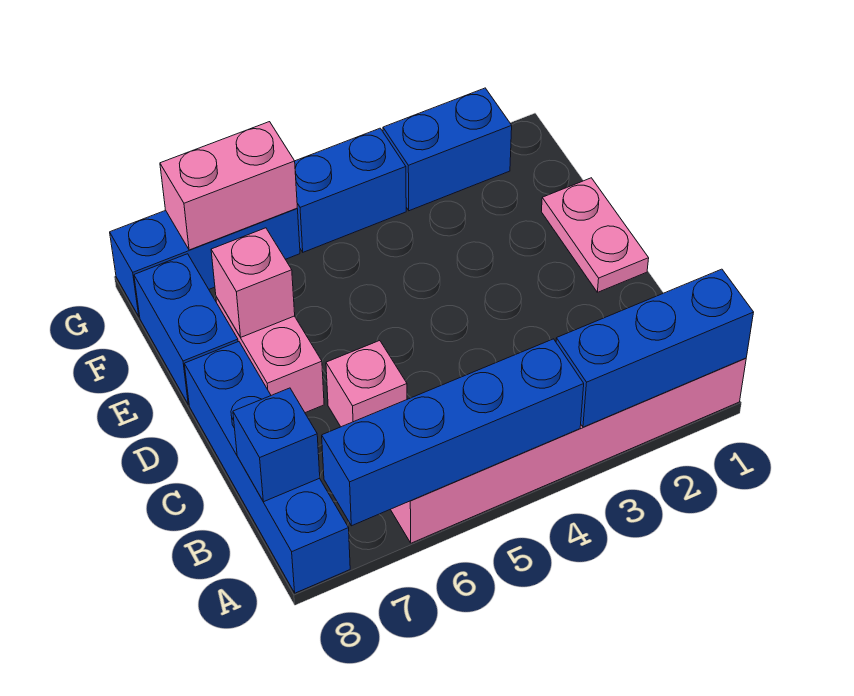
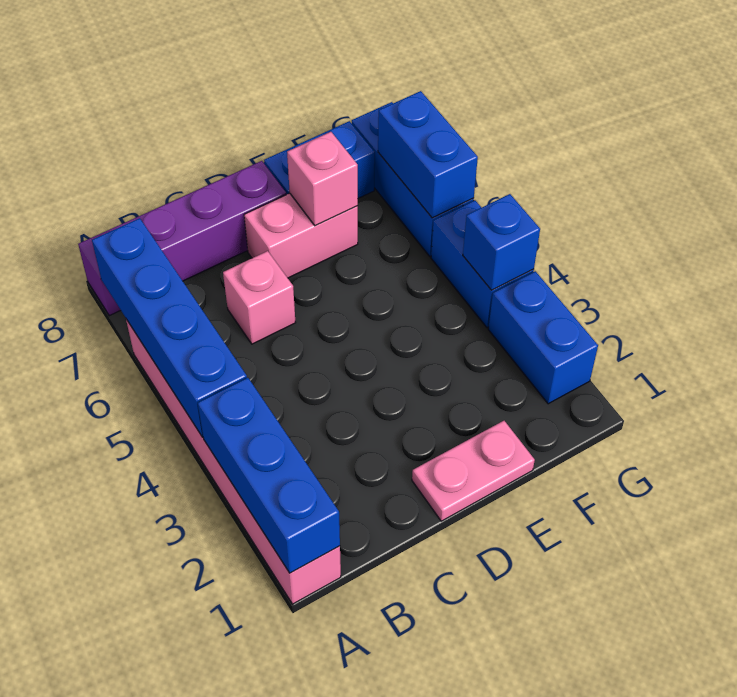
blue brick A8:D8 level 1 -> purple brick A8:D8 level 1
blue brick B8 level 2 -> blue brick G4 level 2
pink brick G6:G7 level 2 -> blue brick G6:G7 level 2

